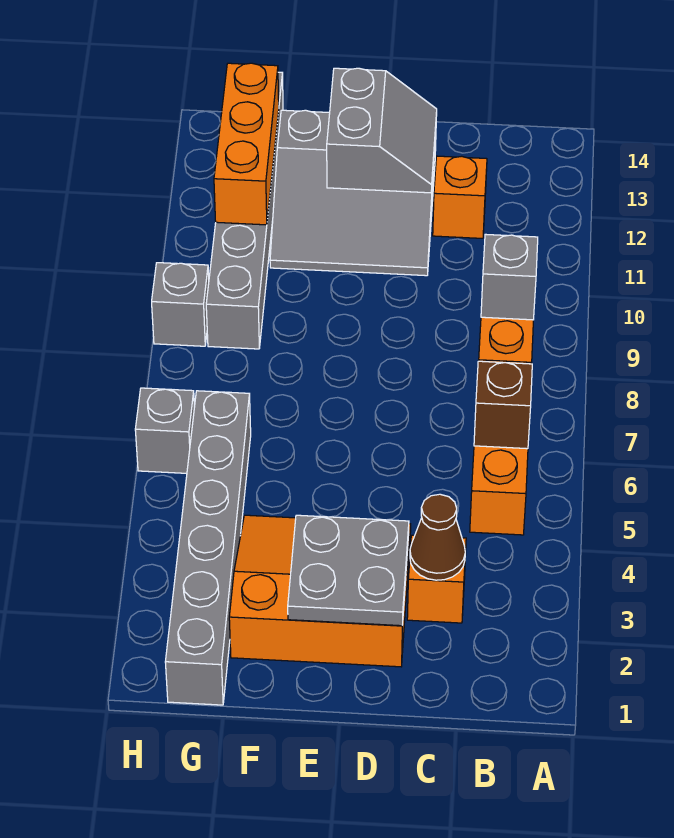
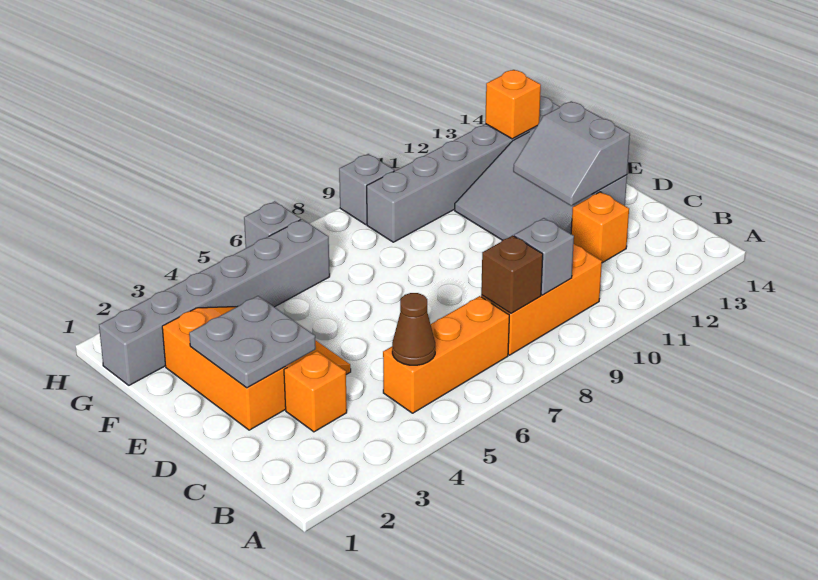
brown brick B6 level 2 -> brown brick B8 level 2
brown cone C3 level 2 -> brown cone B5 level 2
grey slope D12:E13 level 2 top E -> grey slope D12:E13 level 2 top 13
orange brick G11:G13 level 2 -> orange brick G13 level 2

